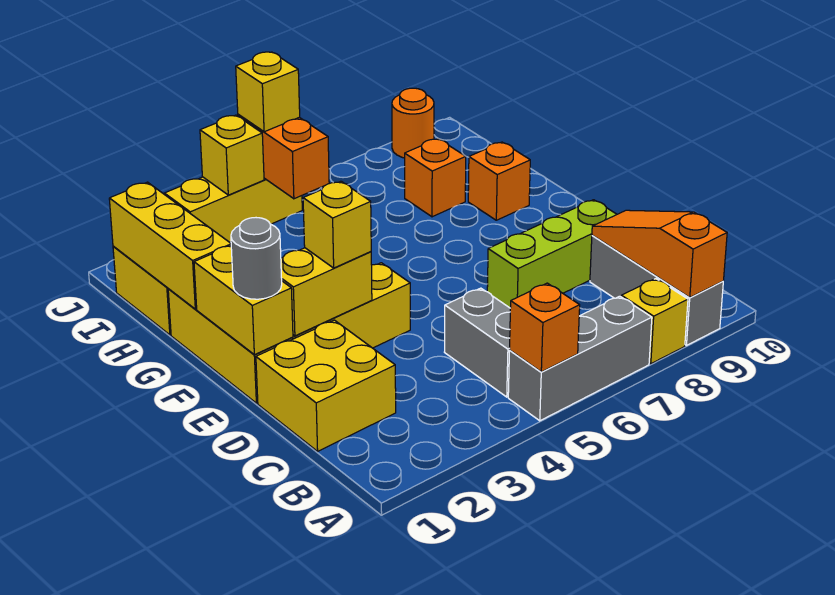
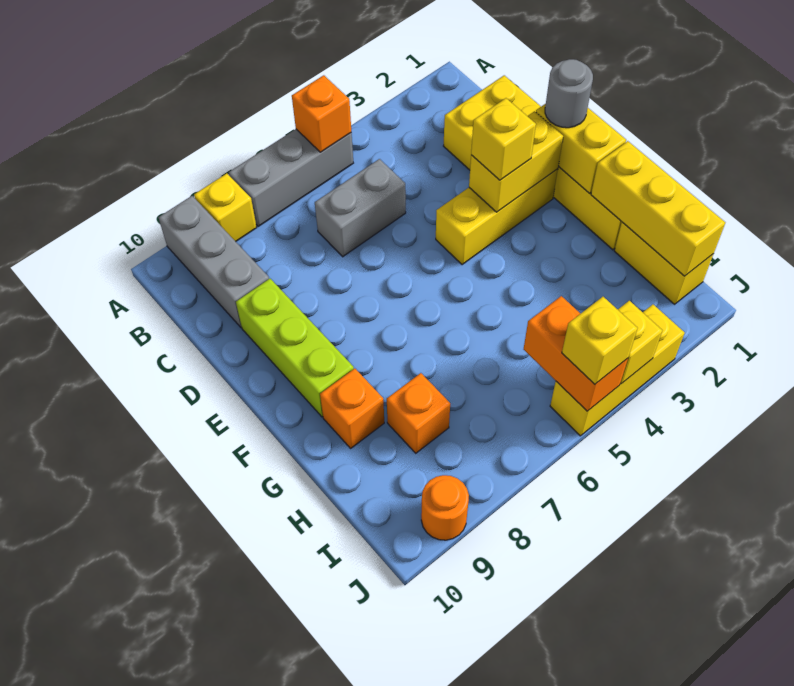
orange slope A9:C9 level 2 top A -> none
grey brick B5:C5 level 1 -> grey brick C5:C6 level 1
lime brick D7:D9 level 1 -> lime brick D9:F9 level 1

